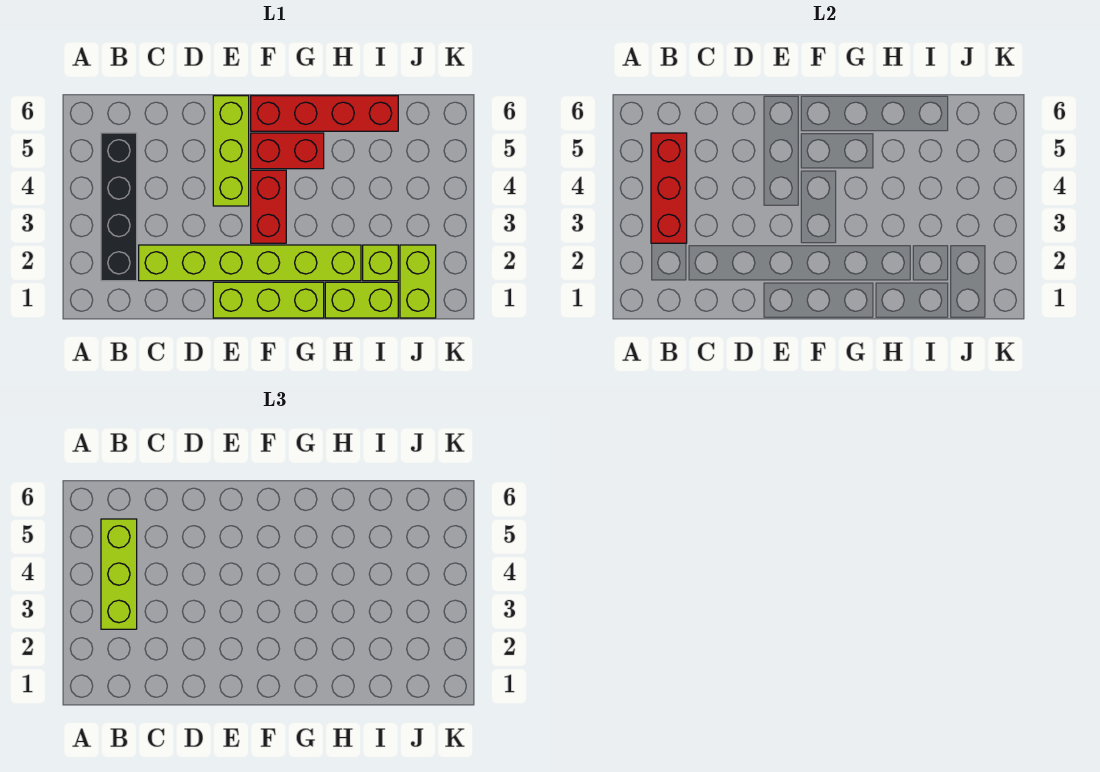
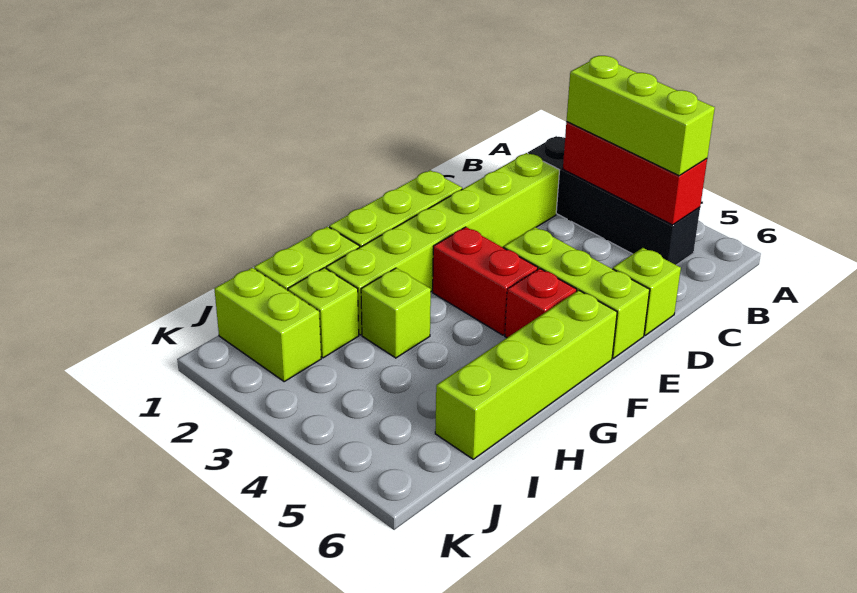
none -> lime brick D6 level 1
red brick F5:G5 level 1 -> red brick F5 level 1
red brick F6:I6 level 1 -> lime brick F6:I6 level 1
none -> lime brick H3 level 1

